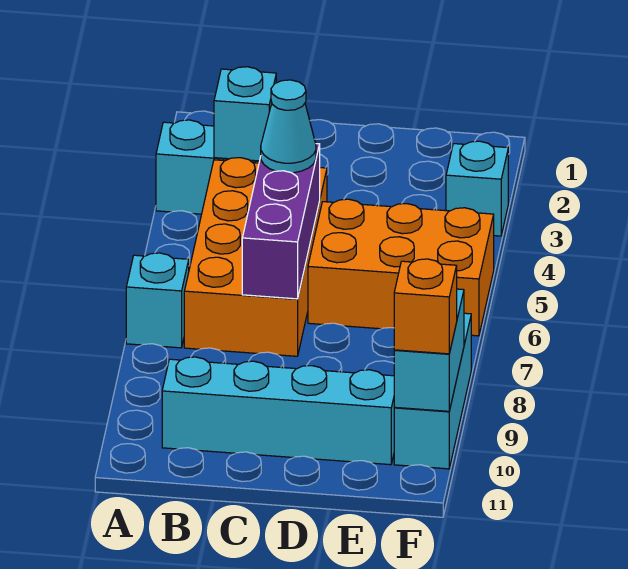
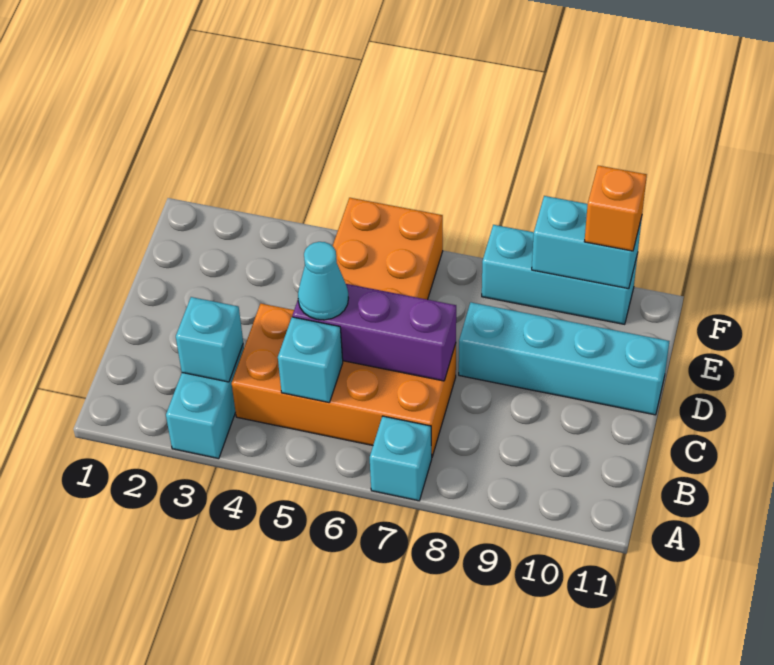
cyan brick B10:E10 level 1 -> cyan brick D8:D11 level 1
cyan brick F3 level 1 -> cyan brick B5 level 2

